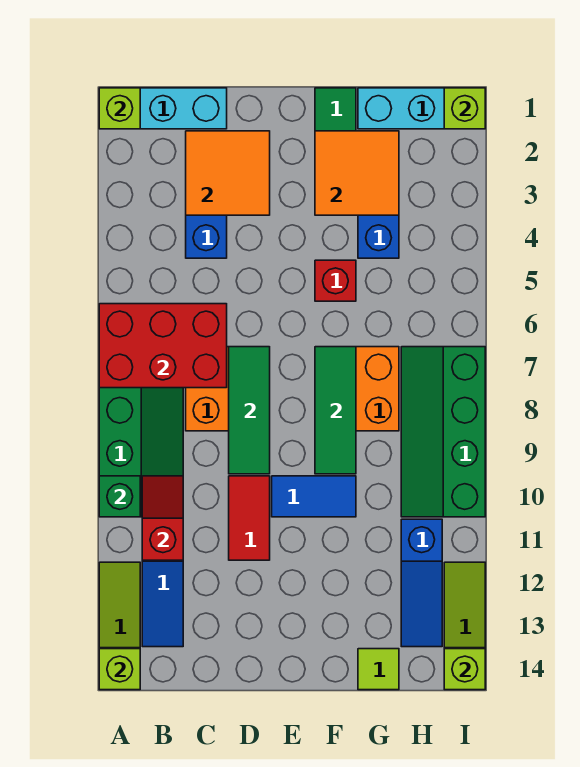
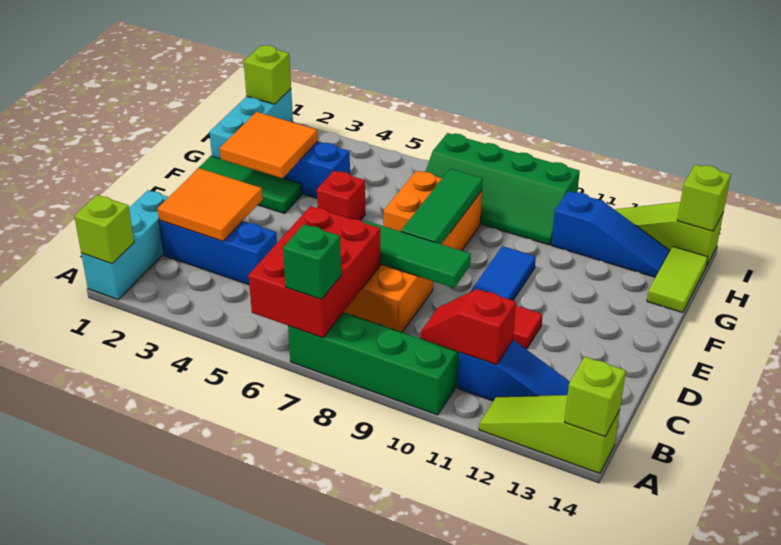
green brick A10 level 2 -> green brick A7 level 3
green tile F7:F9 level 2 -> green tile E8:G8 level 2
lime tile G14 level 1 -> lime tile G14:H14 level 1

